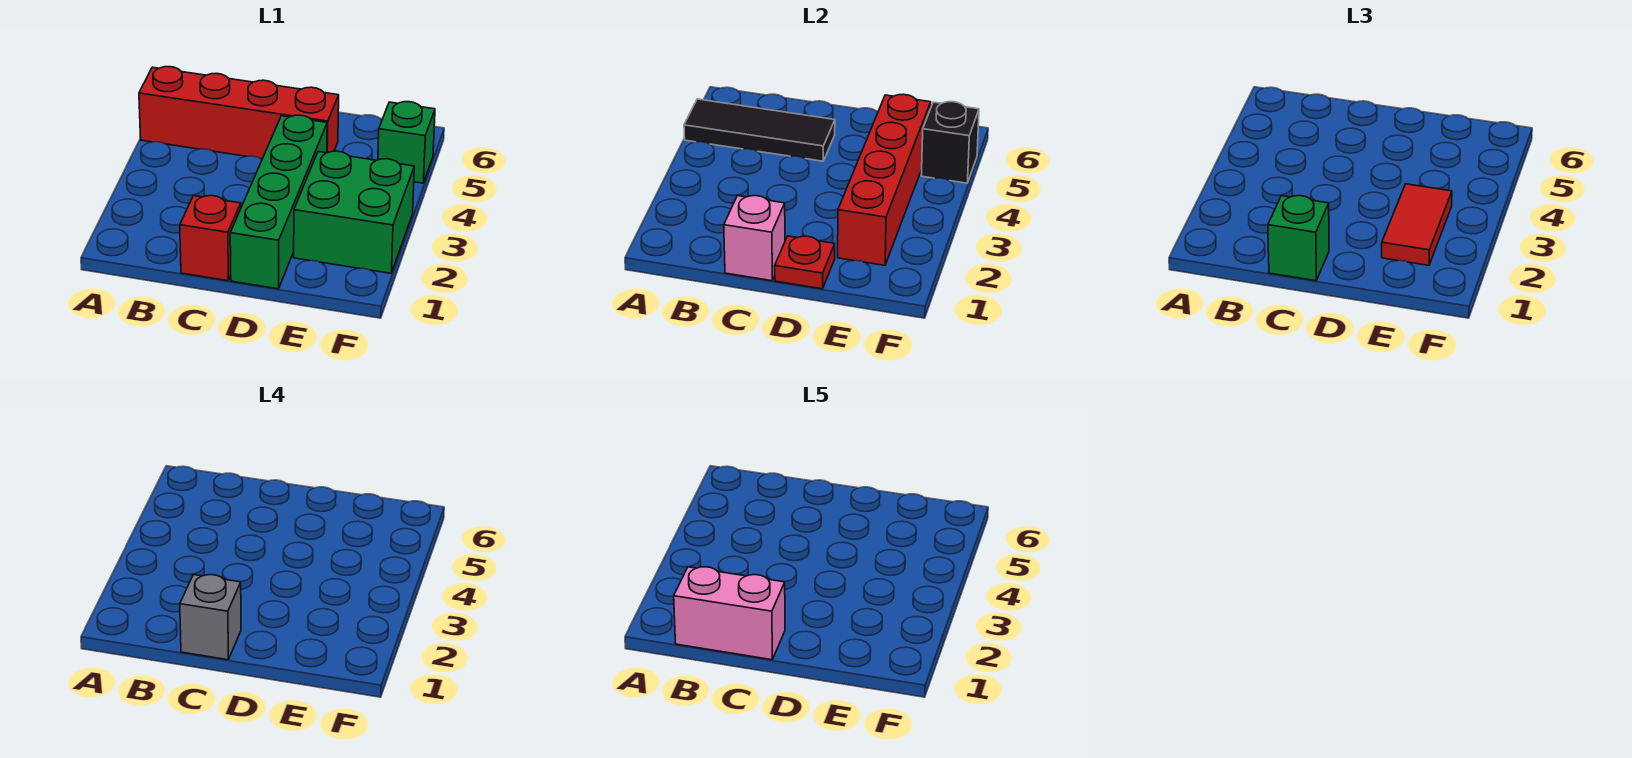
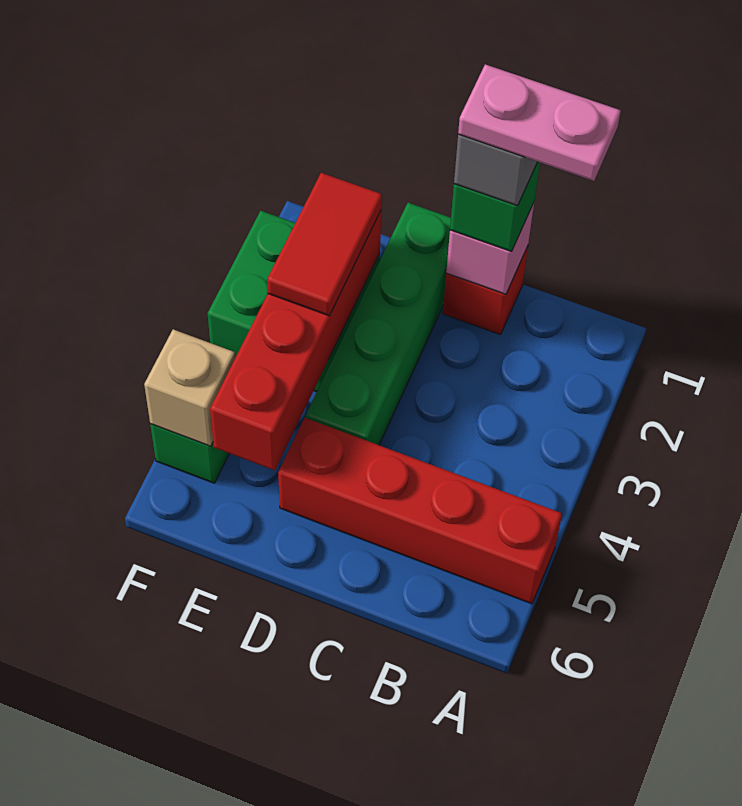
black tile A5:C5 level 2 -> none
pink brick B1:C1 level 5 -> pink plate B1:C1 level 5
red plate D1 level 2 -> none
black brick F5 level 2 -> tan brick F5 level 2

